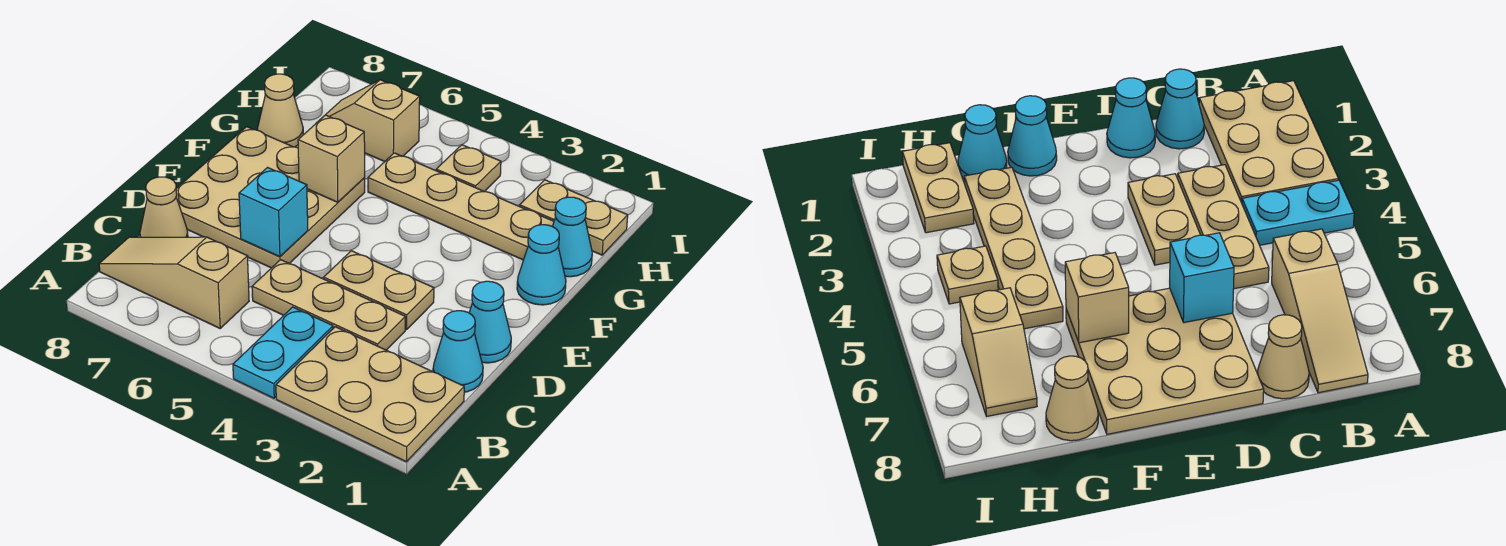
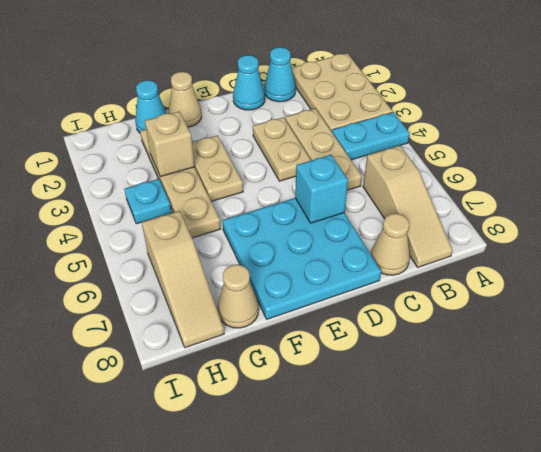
tan plate D6:F8 level 1 -> cyan plate D6:F8 level 1
cyan cone F1 level 1 -> tan cone F1 level 1
tan brick F6 level 2 -> tan brick G3 level 2
tan plate H1:H2 level 1 -> tan plate F3:F4 level 1
tan plate H4 level 1 -> cyan plate H4 level 1
tan slope H6:H7 level 1 top 6 -> tan slope H6:H8 level 1 top 6

